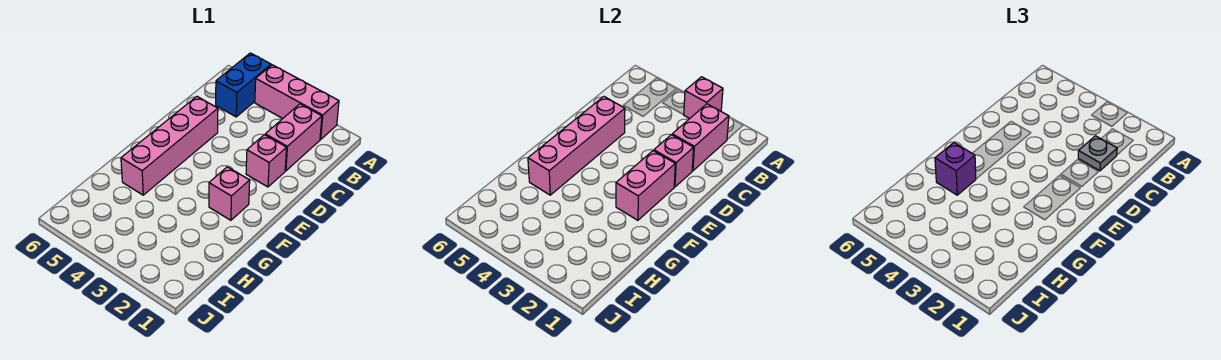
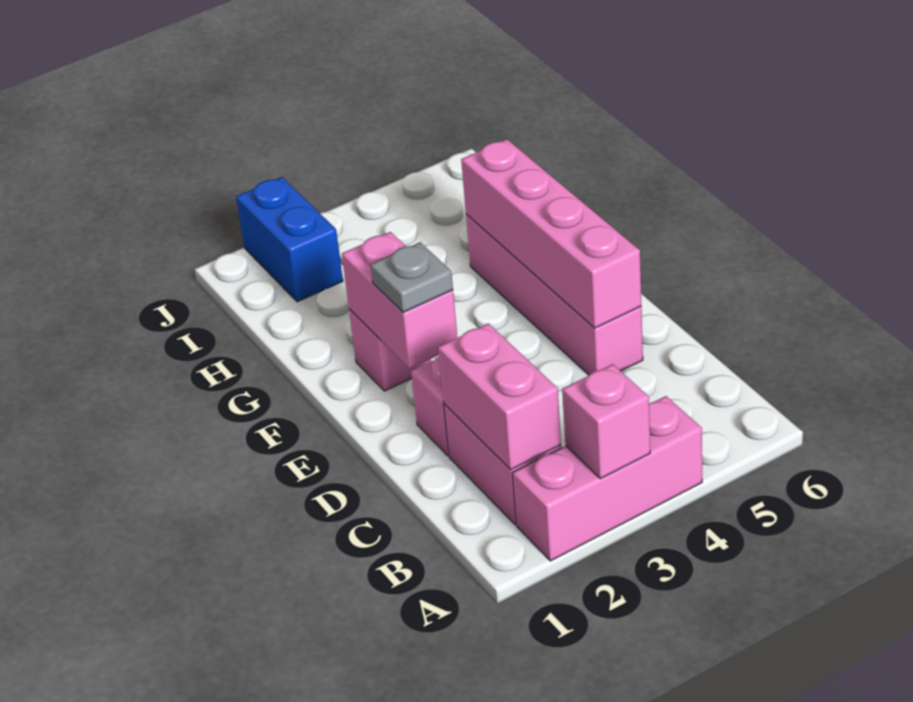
blue brick A5:B5 level 1 -> blue brick I2:J2 level 1
grey plate C2 level 3 -> grey plate E2 level 3
pink brick D2 level 2 -> none
purple brick G5 level 3 -> none

